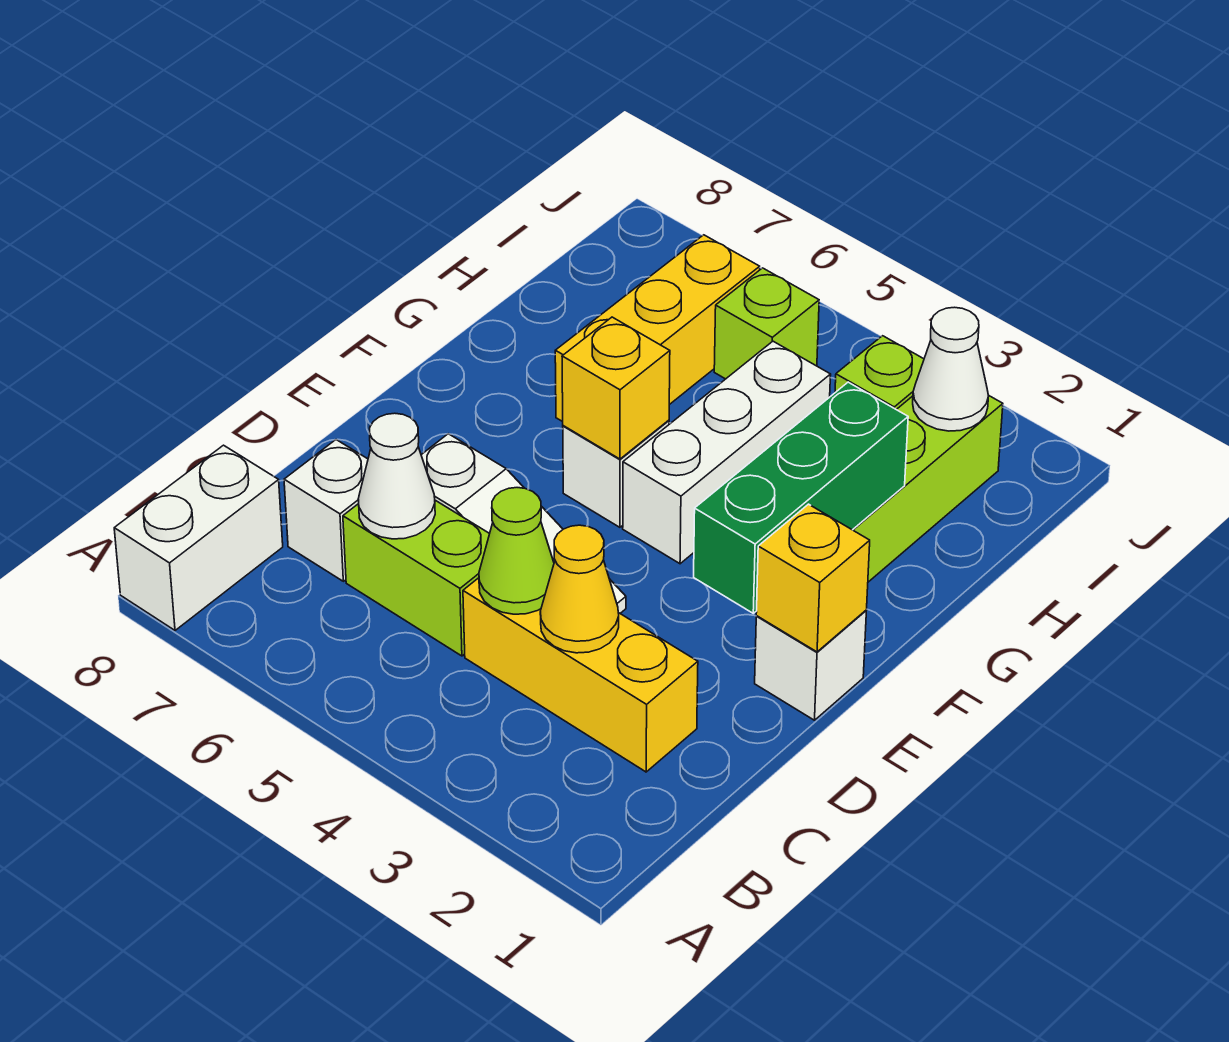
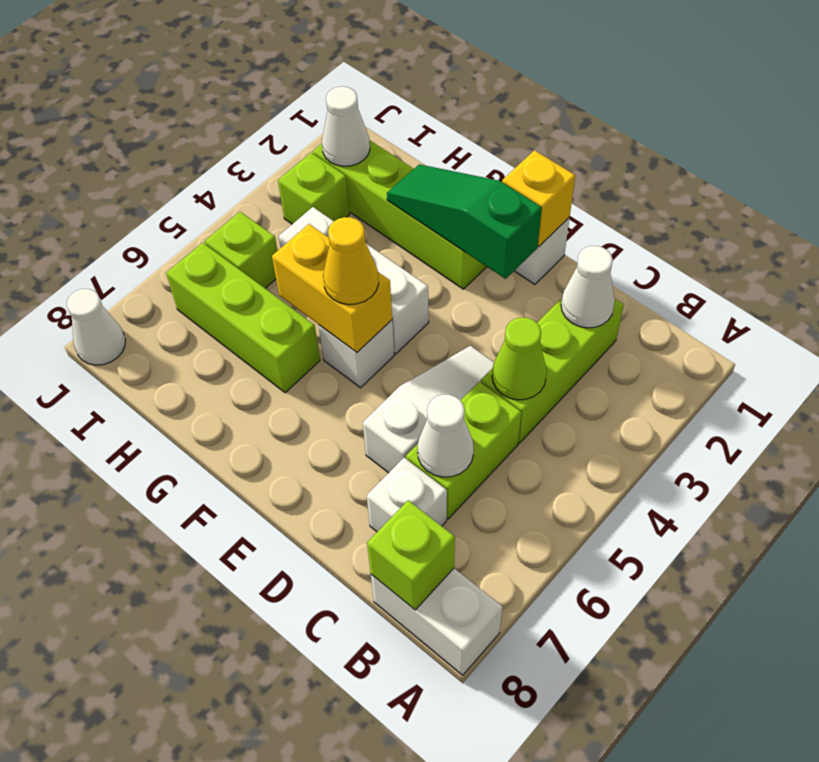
none -> lime brick B8 level 2
yellow brick C2:C4 level 1 -> lime brick C2:C4 level 1
none -> white cone C2 level 2
yellow cone C3 level 2 -> yellow cone F5 level 3
green brick E2:G2 level 2 -> green slope E2:G2 level 2 top E
yellow brick F5 level 2 -> yellow brick F5:G5 level 2
yellow brick G6:I6 level 1 -> lime brick G6:I6 level 1
none -> white cone J8 level 1

